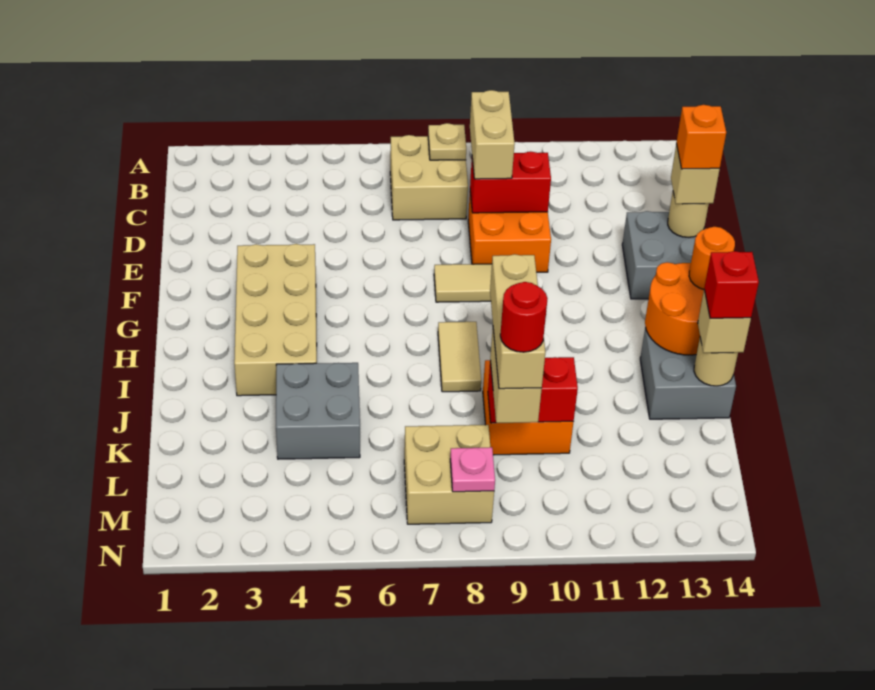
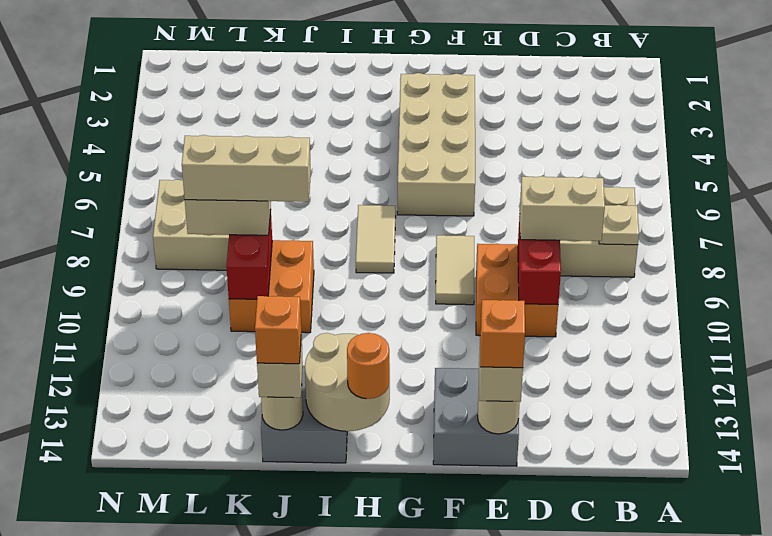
tan brick F3:I4 level 1 -> tan brick F3:G6 level 1
tan tile H8:I8 level 1 -> tan tile H7:H8 level 1
orange round brick H13:I14 level 2 -> tan round brick H13:I14 level 2
grey brick J4:K5 level 1 -> none
red brick J14 level 4 -> orange brick J14 level 4
red round brick L9 level 5 -> none
pink plate M8 level 2 -> none

